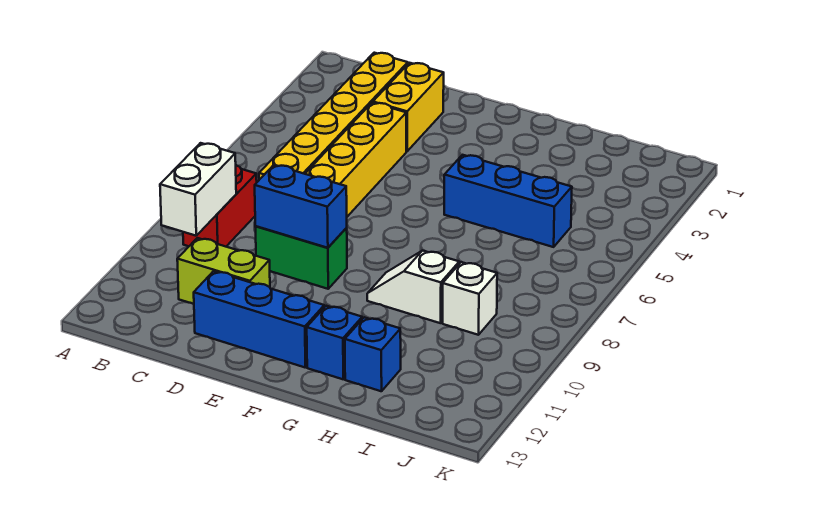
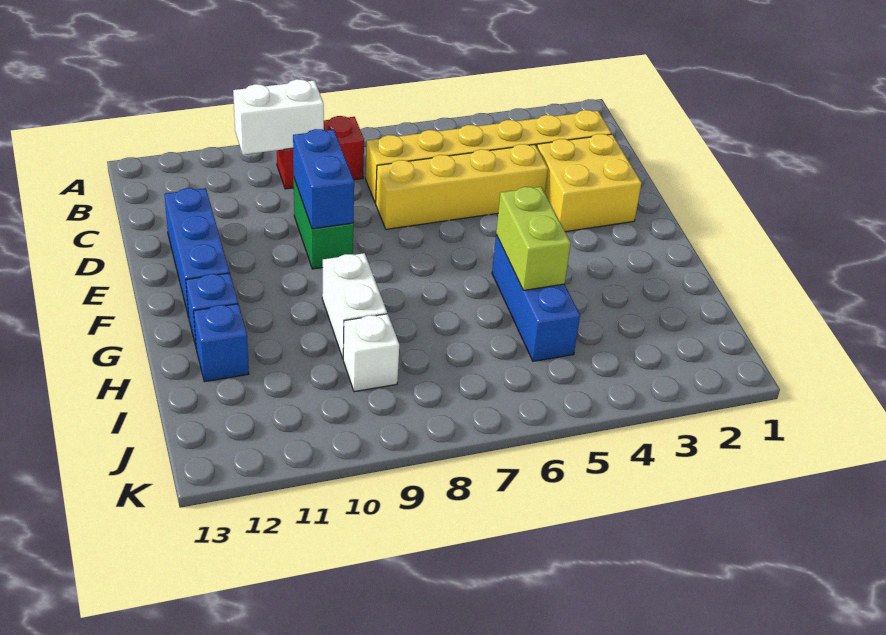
lime brick C11:D11 level 1 -> lime brick G5:H5 level 2
yellow brick D2:D3 level 1 -> yellow brick D2:E3 level 1
white slope G9:H9 level 1 top H -> white brick G9:H9 level 1

